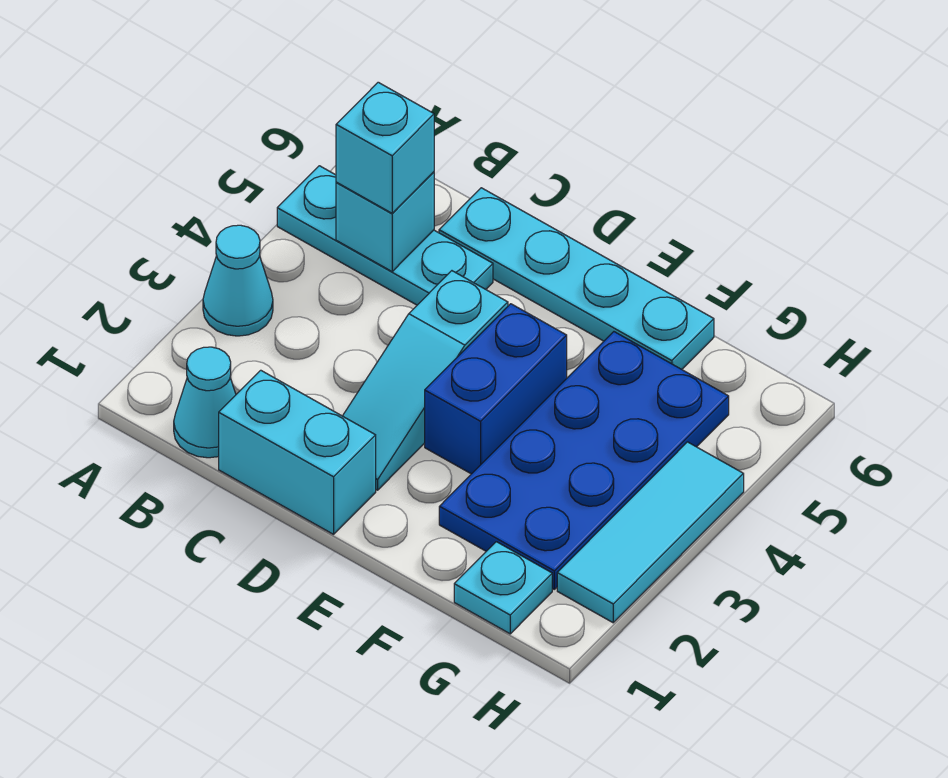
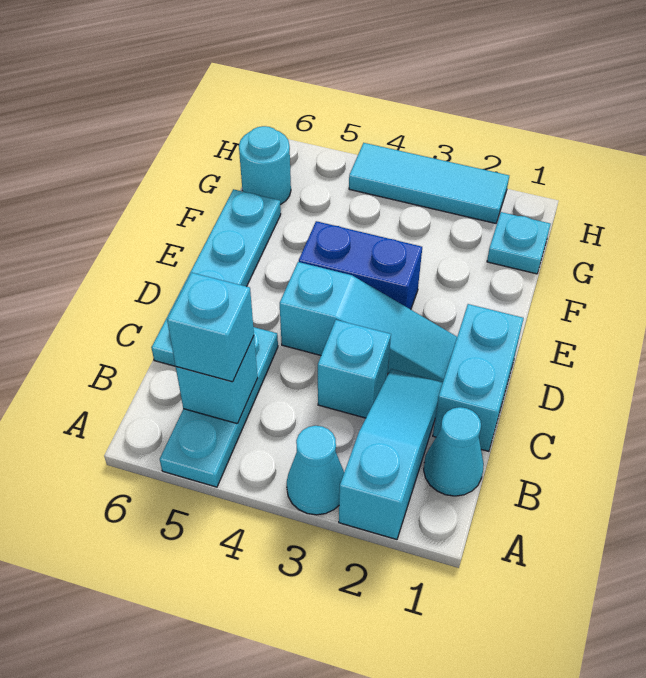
none -> cyan slope A2:C2 level 1 top A
none -> cyan brick C3 level 1
blue plate F2:G5 level 1 -> none
none -> cyan round brick G6 level 1

